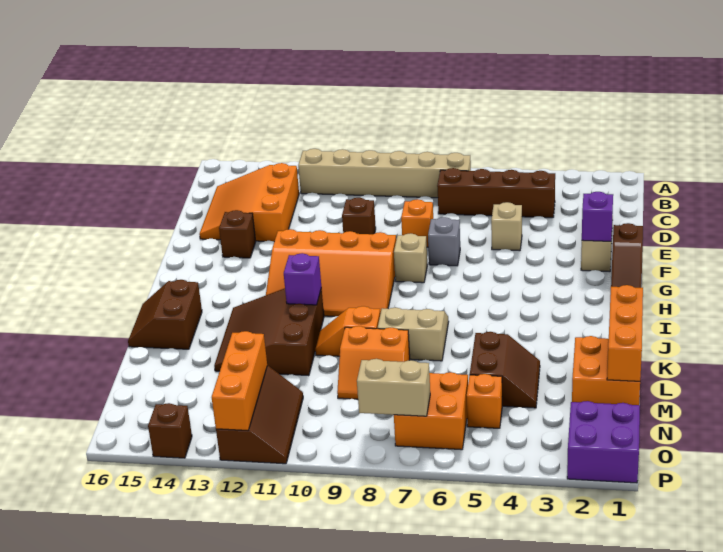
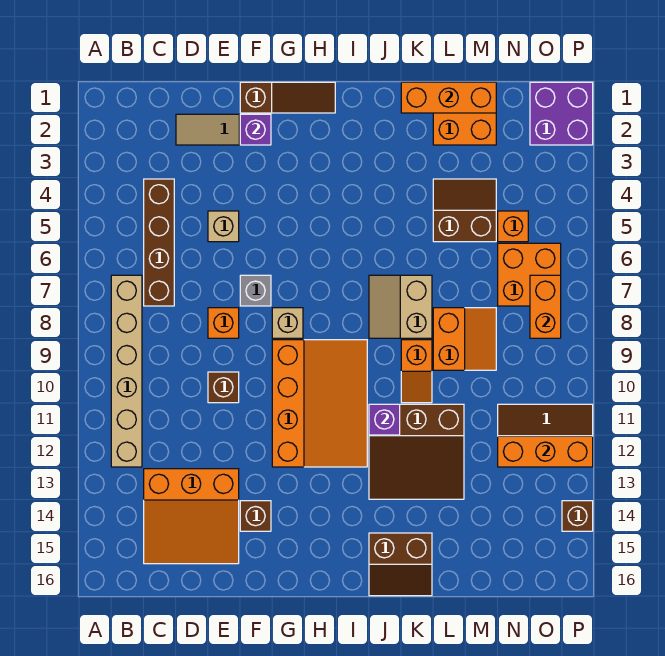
tan brick O7:O8 level 2 -> orange brick O7:O8 level 2

